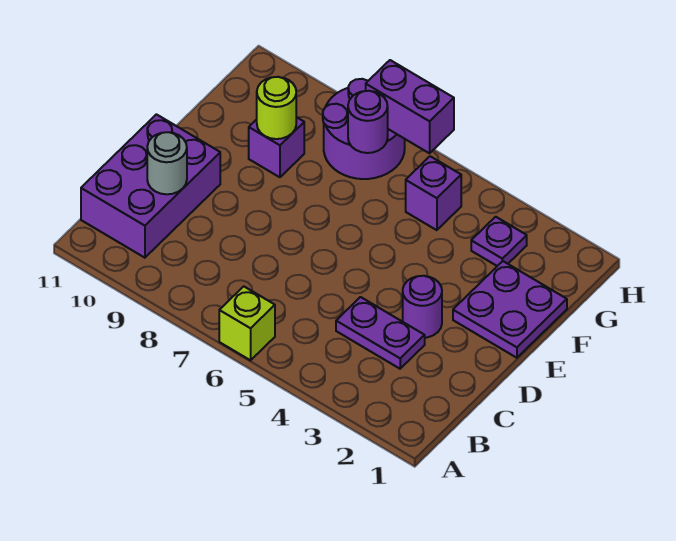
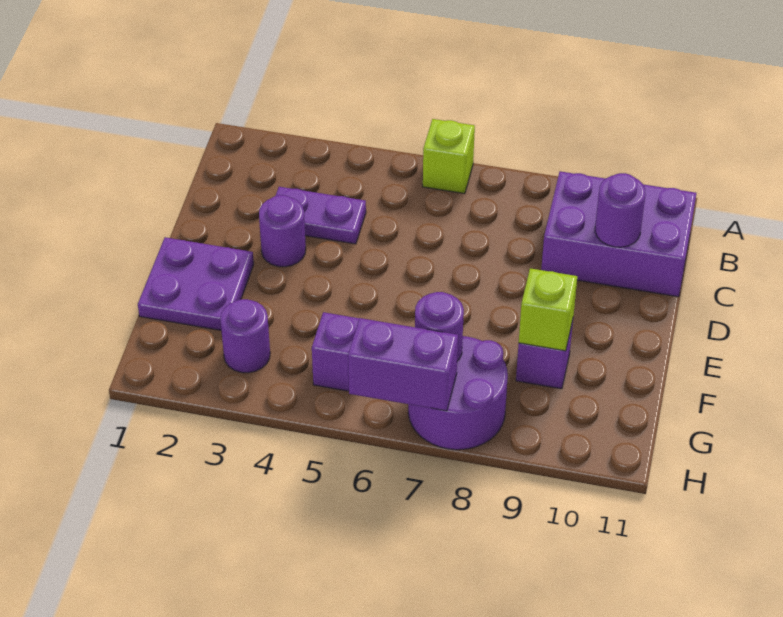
purple brick B10:D11 level 1 -> purple brick B9:C11 level 1
grey round brick C10 level 2 -> purple round brick C10 level 2
lime round brick F9 level 2 -> lime brick F9 level 2
purple plate G3 level 1 -> purple round brick G3 level 1

